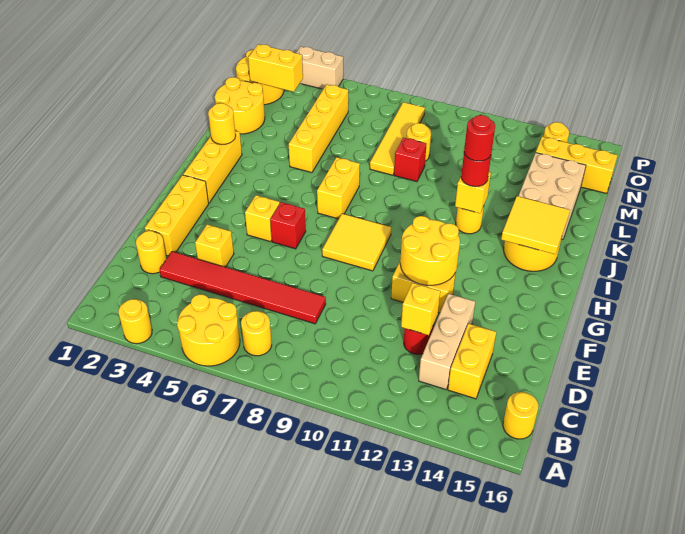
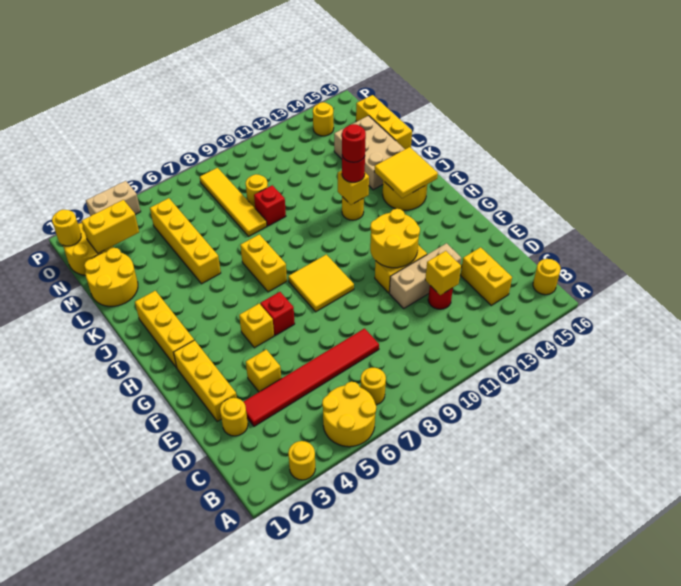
tan brick C13:E13 level 1 -> tan brick E11:E13 level 1
yellow round brick J2 level 2 -> yellow round brick O1 level 2
yellow brick N14:N16 level 1 -> yellow brick L16:N16 level 1

